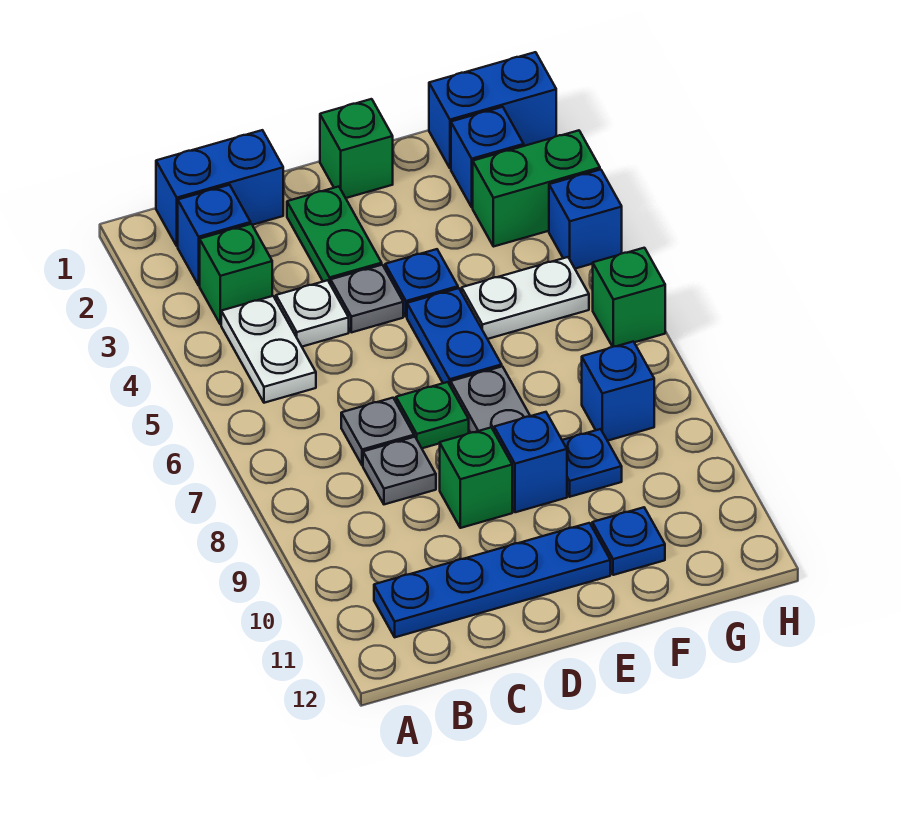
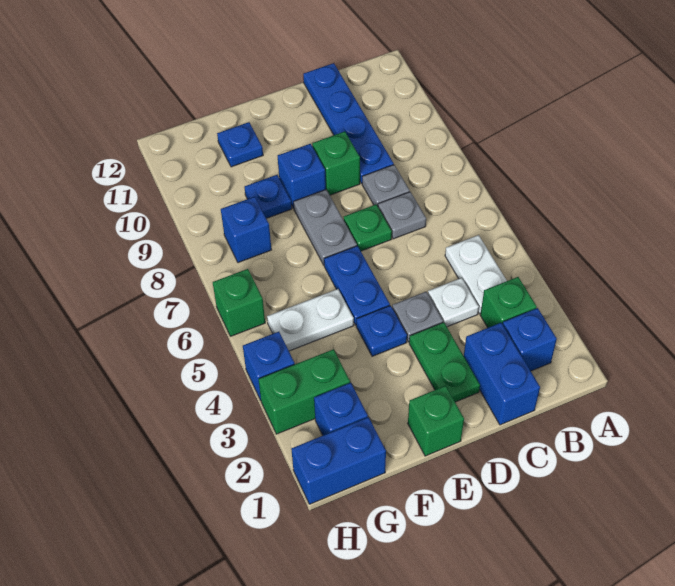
blue brick B1:C1 level 1 -> blue brick C1:C2 level 1
blue plate B11:E11 level 1 -> blue plate C9:C12 level 1

